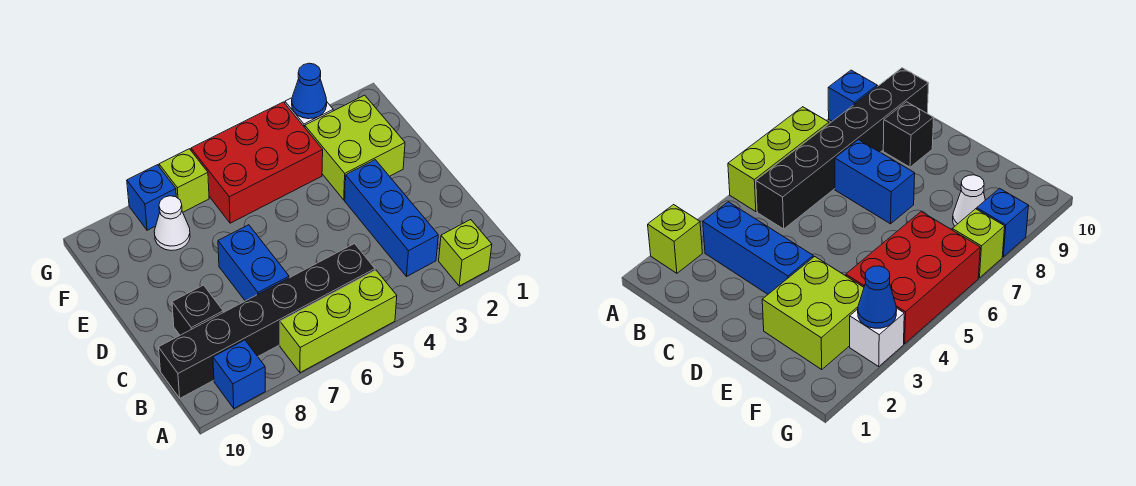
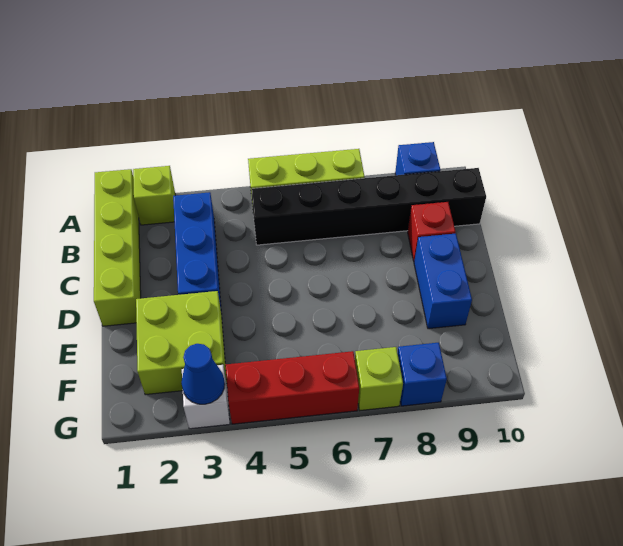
none -> lime brick A1:D1 level 1
blue brick C7:D7 level 1 -> blue brick D9:E9 level 1
black brick C9 level 1 -> red brick C9 level 1
red brick F4:G6 level 1 -> red brick G4:G6 level 1
white cone F8 level 1 -> none

